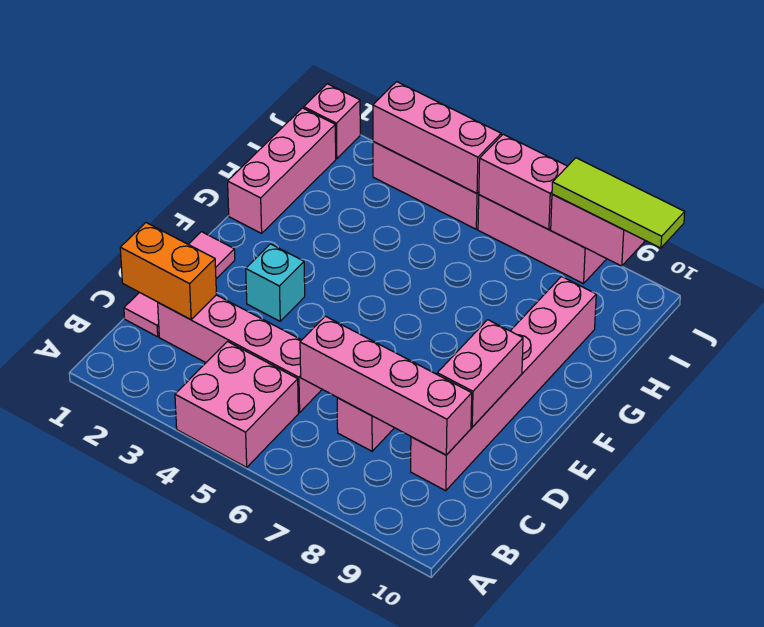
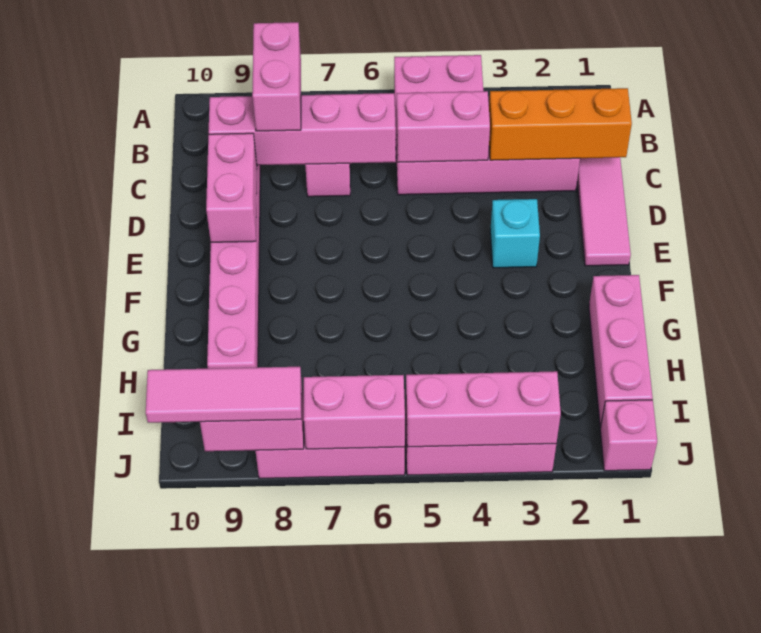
none -> pink brick B8:C8 level 3
orange brick C1:C2 level 2 -> orange brick C1:C3 level 2
none -> pink brick C4:C5 level 2
lime tile J8:J10 level 3 -> pink tile J8:J10 level 3

